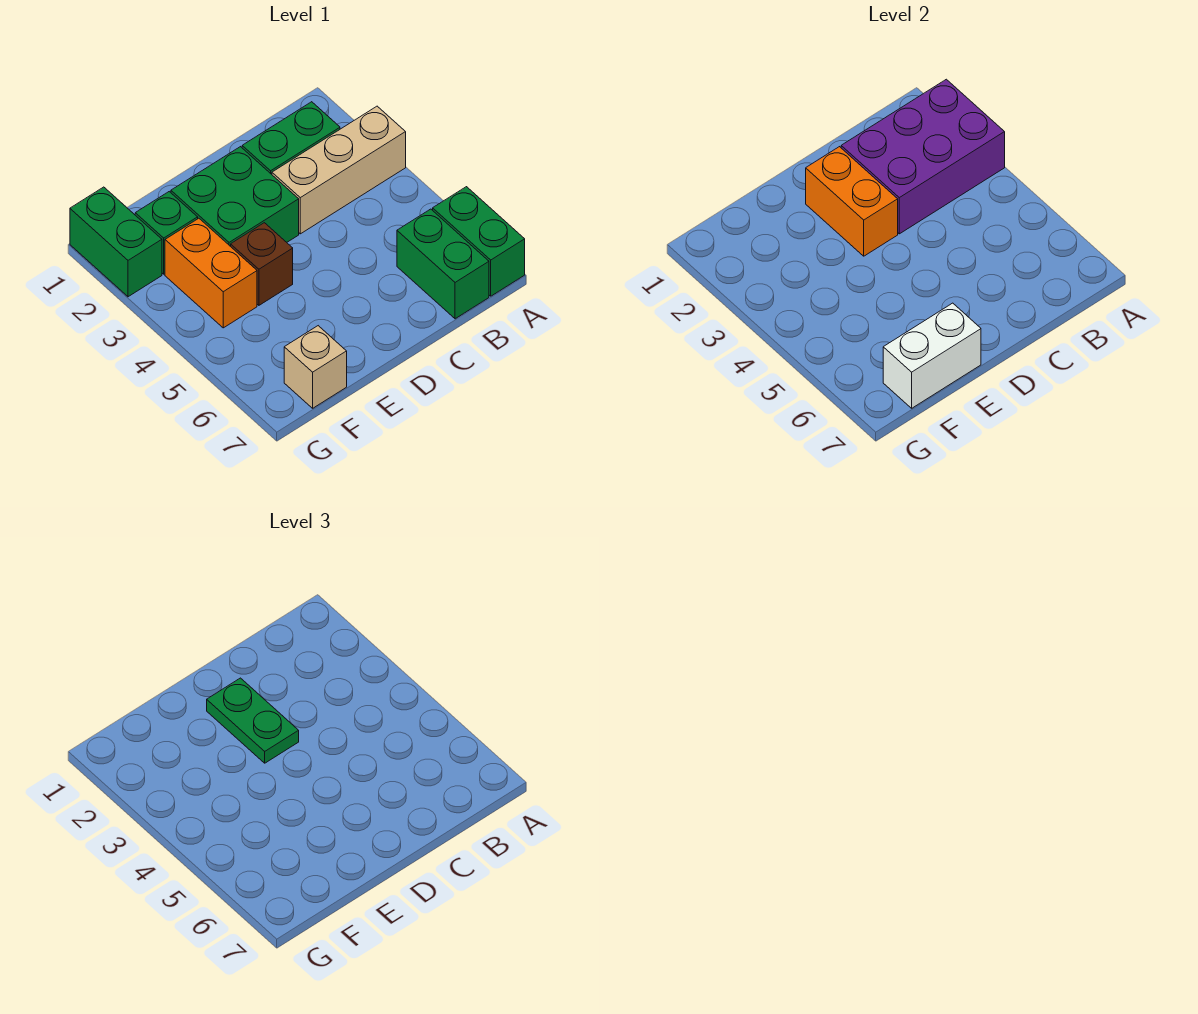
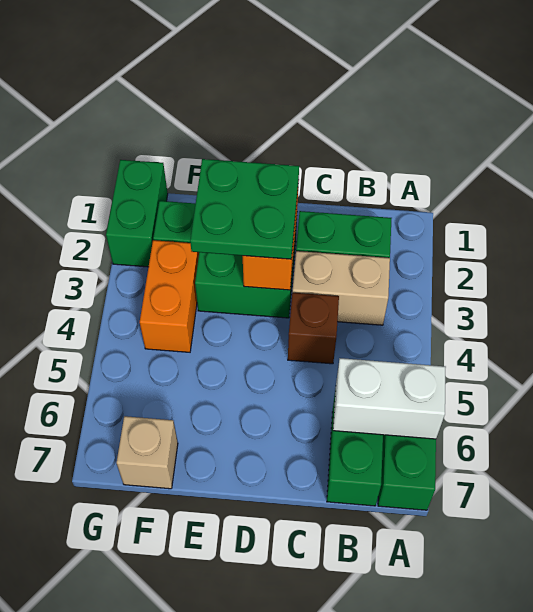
purple brick A2:C3 level 2 -> none
tan brick A3:C3 level 1 -> tan brick B3:C3 level 1
green plate D2:D3 level 3 -> green plate D2:E3 level 3
brown brick E4 level 1 -> brown brick C4 level 1
white brick E7:F7 level 2 -> white brick A6:B6 level 2

